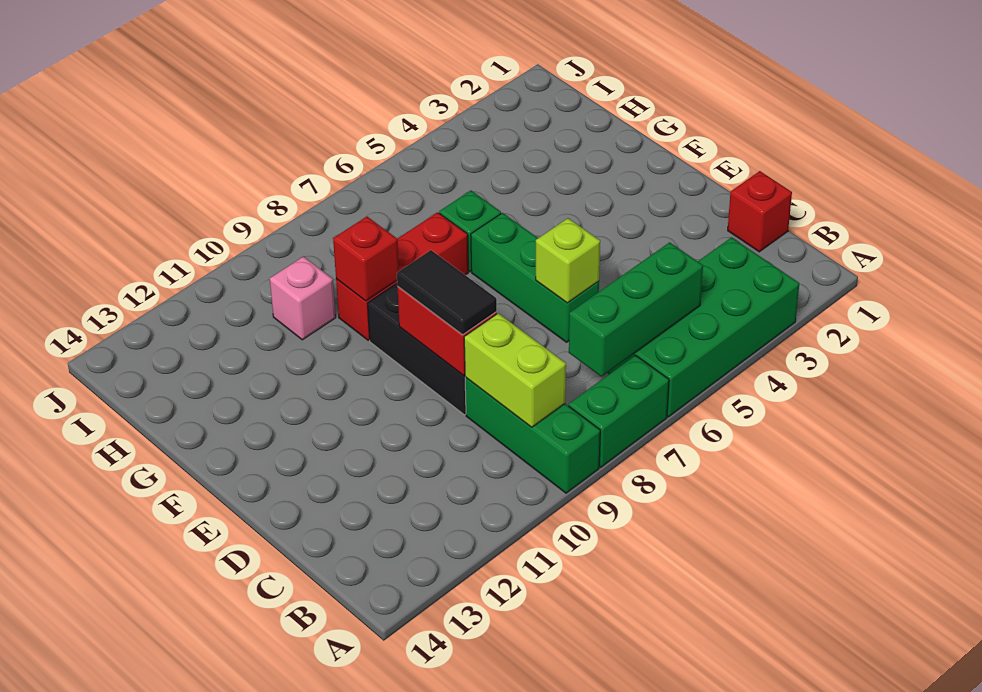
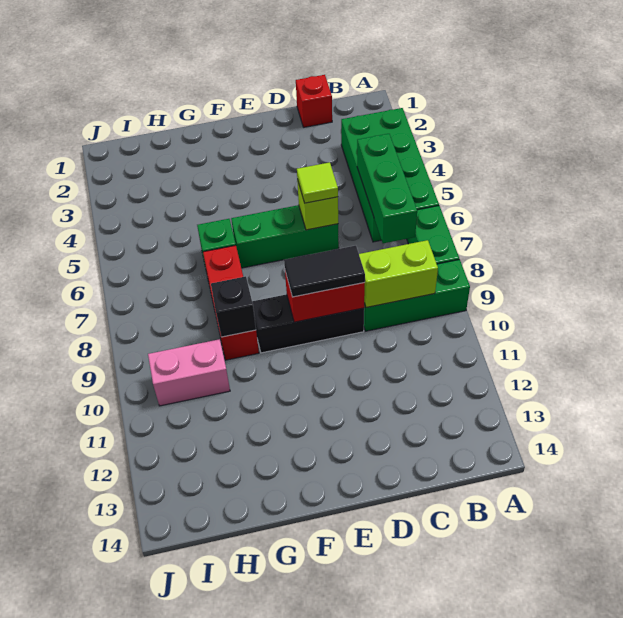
none -> lime tile D6 level 3
red brick G9 level 2 -> black brick G9 level 2
pink brick H10 level 1 -> pink brick H10:I10 level 1

